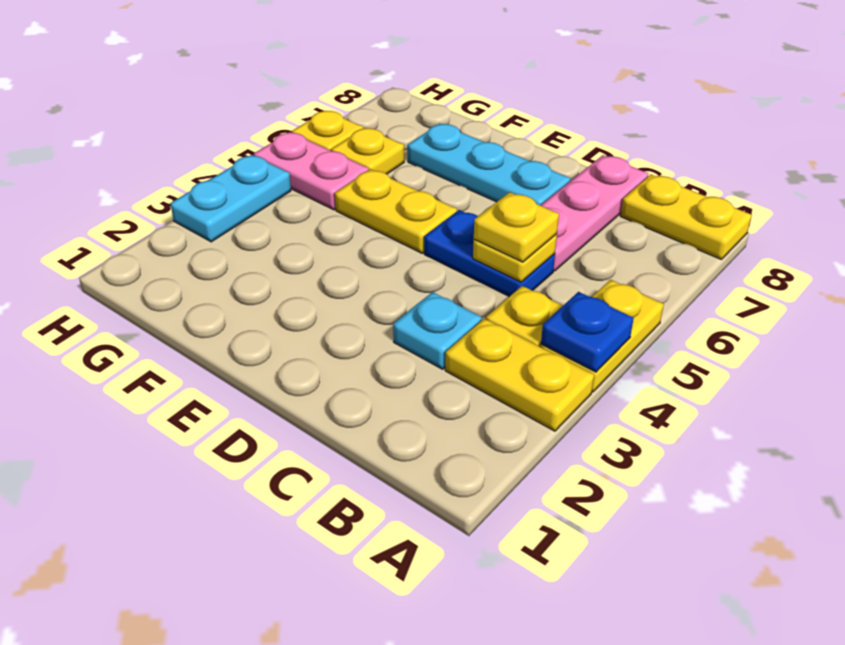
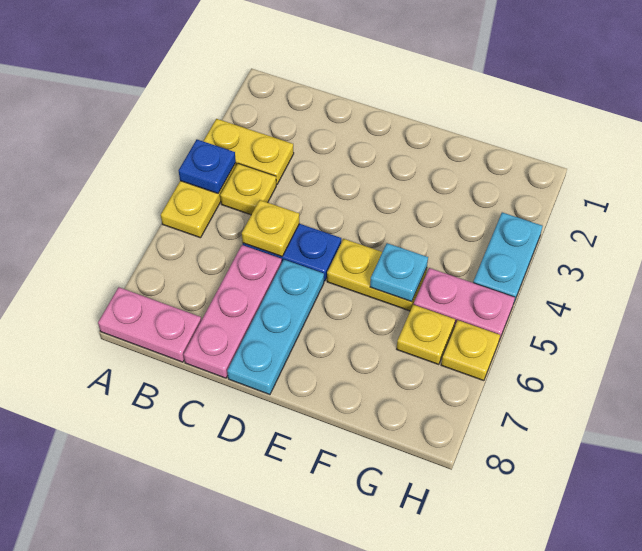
yellow plate A8:B8 level 1 -> pink plate A8:B8 level 1
cyan plate C3 level 1 -> cyan plate F5 level 2
yellow plate C5 level 3 -> none
cyan plate D7:F7 level 1 -> cyan plate D6:D8 level 1

